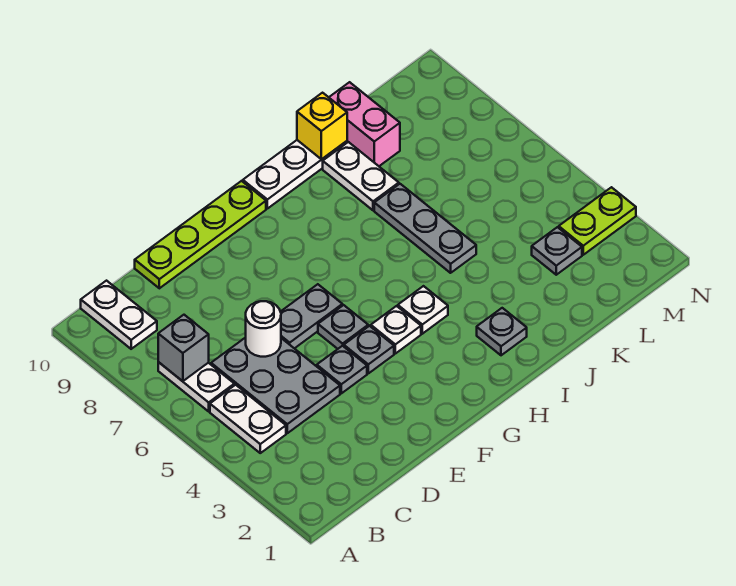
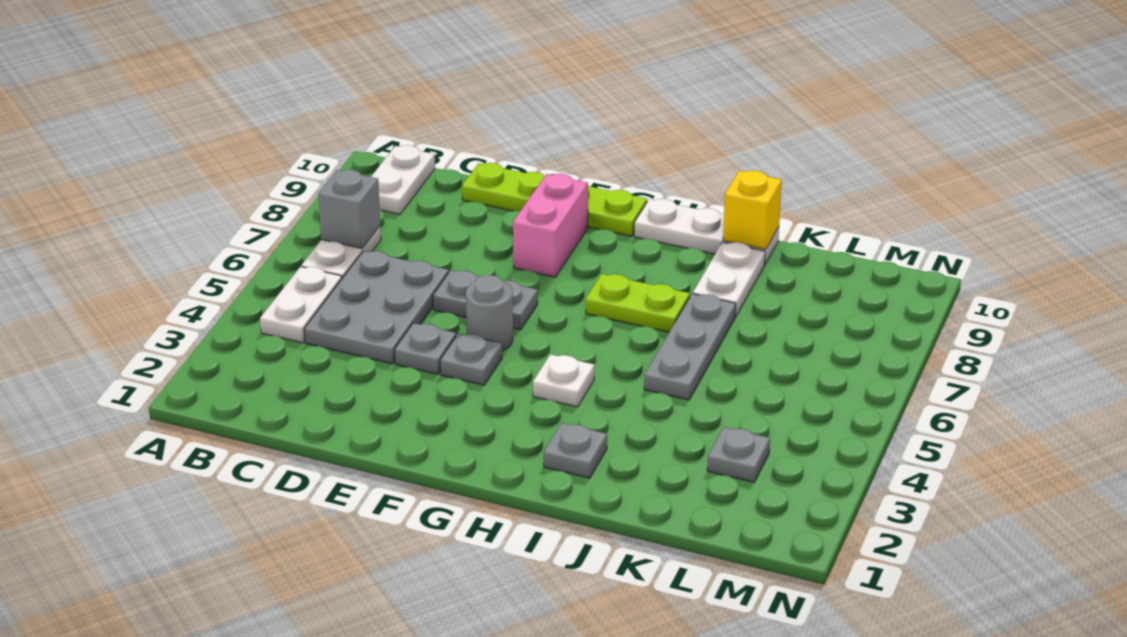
white round brick D6 level 2 -> none
grey plate F5 level 1 -> grey round brick F5 level 1
white plate G4 level 1 -> none
pink brick K9:K10 level 1 -> pink brick F8:F9 level 1
lime plate M3:N3 level 1 -> lime plate H7:I7 level 1

